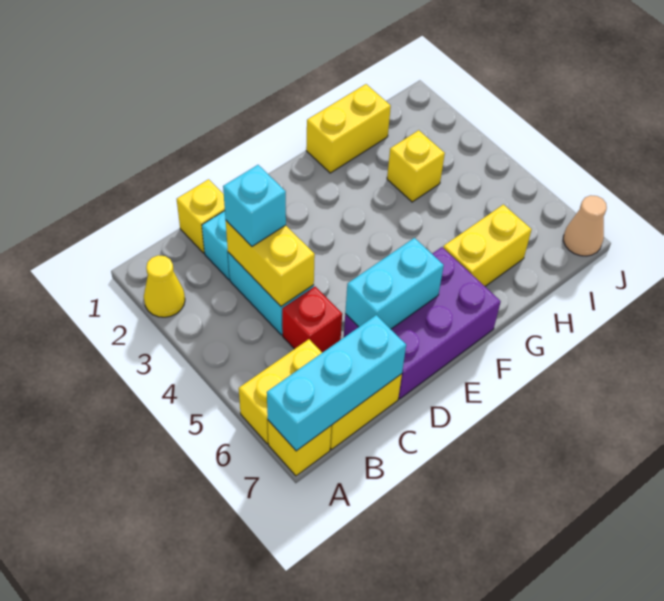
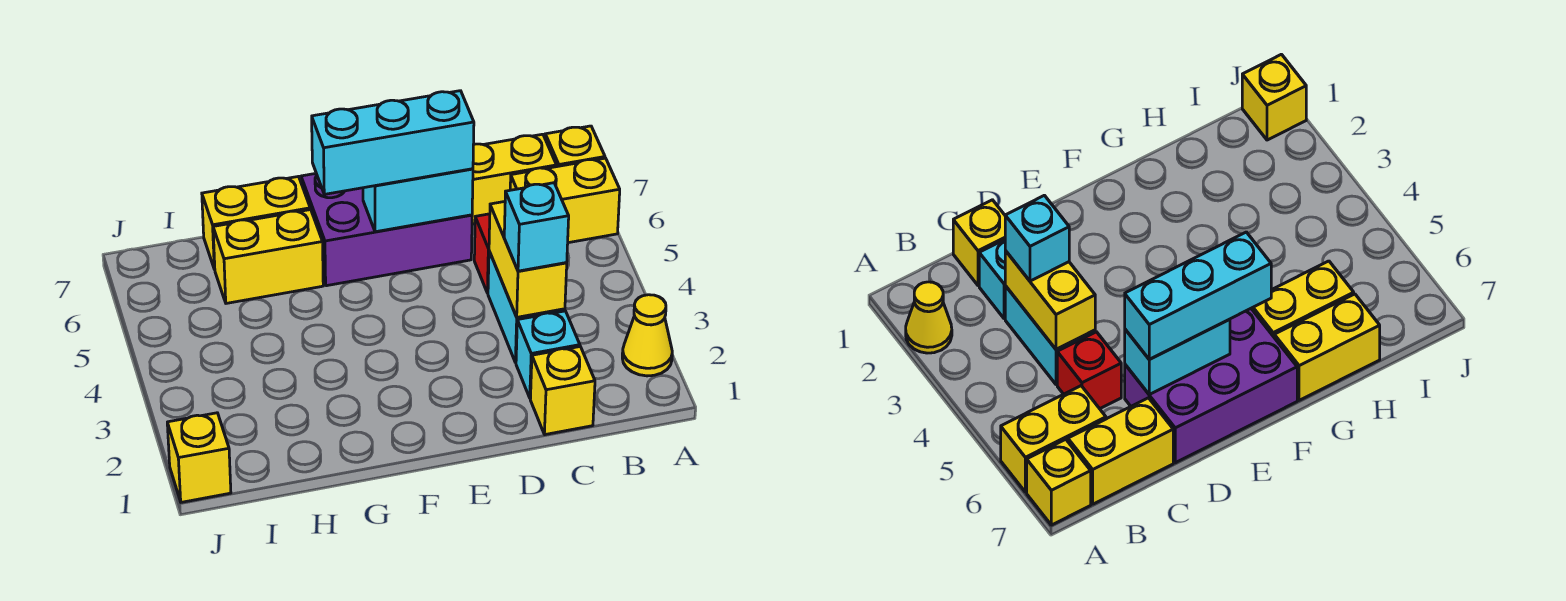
cyan brick A7:C7 level 2 -> cyan brick D6:F6 level 3
yellow brick G1:H1 level 1 -> yellow brick G7:H7 level 1
yellow brick H3 level 1 -> yellow brick J1 level 1
tan cone J7 level 1 -> none

